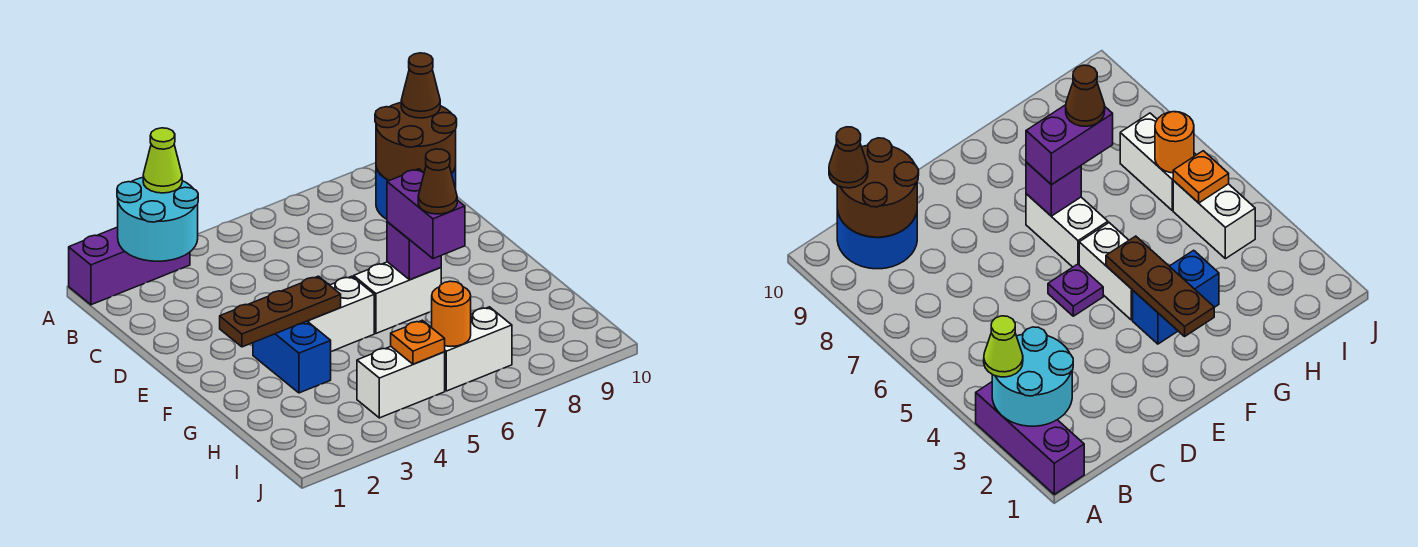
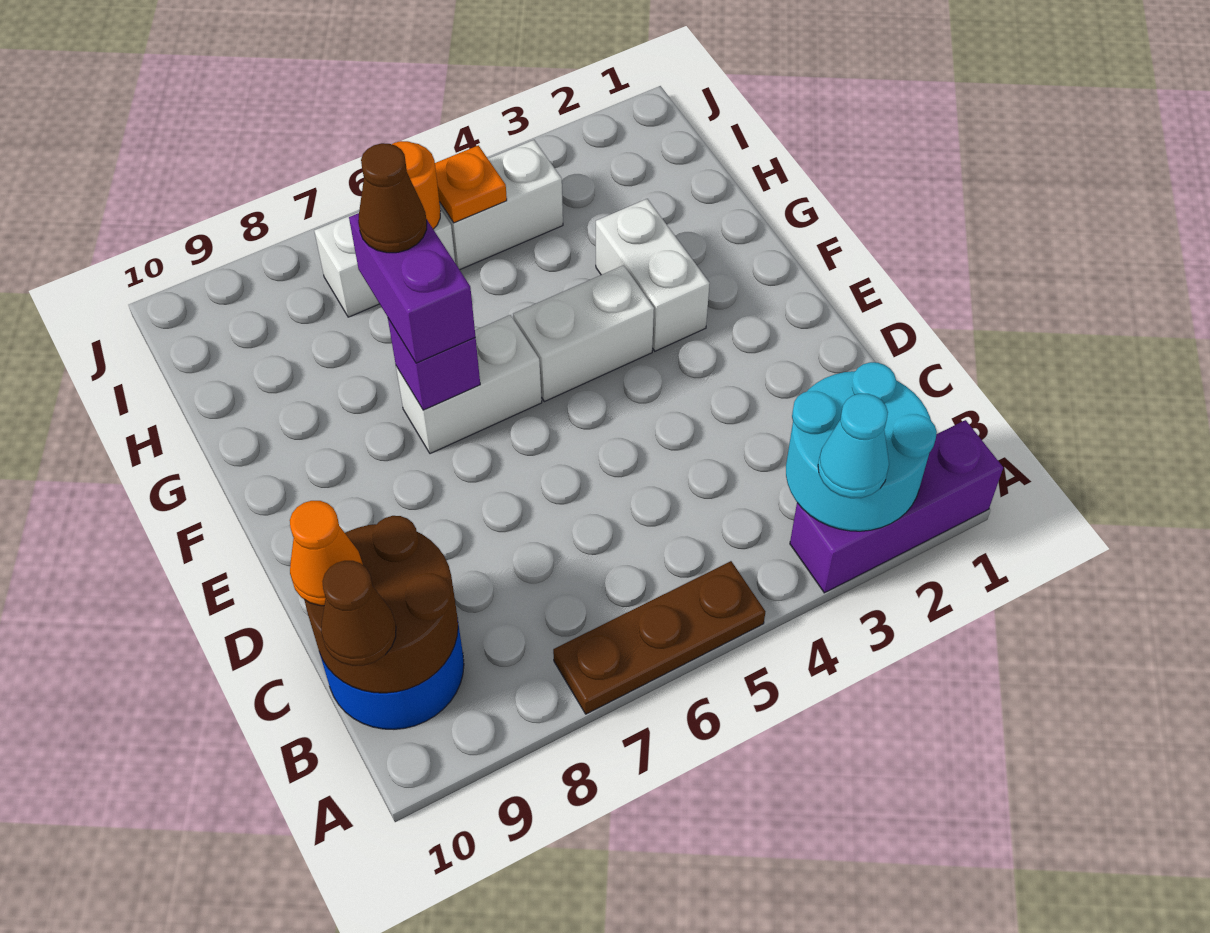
lime cone A3 level 3 -> cyan cone A3 level 3
none -> orange cone C10 level 3
purple plate E5 level 1 -> none
brown plate F2:F4 level 2 -> brown plate A5:A7 level 1
blue brick F3:G3 level 1 -> white brick F3:G3 level 1

